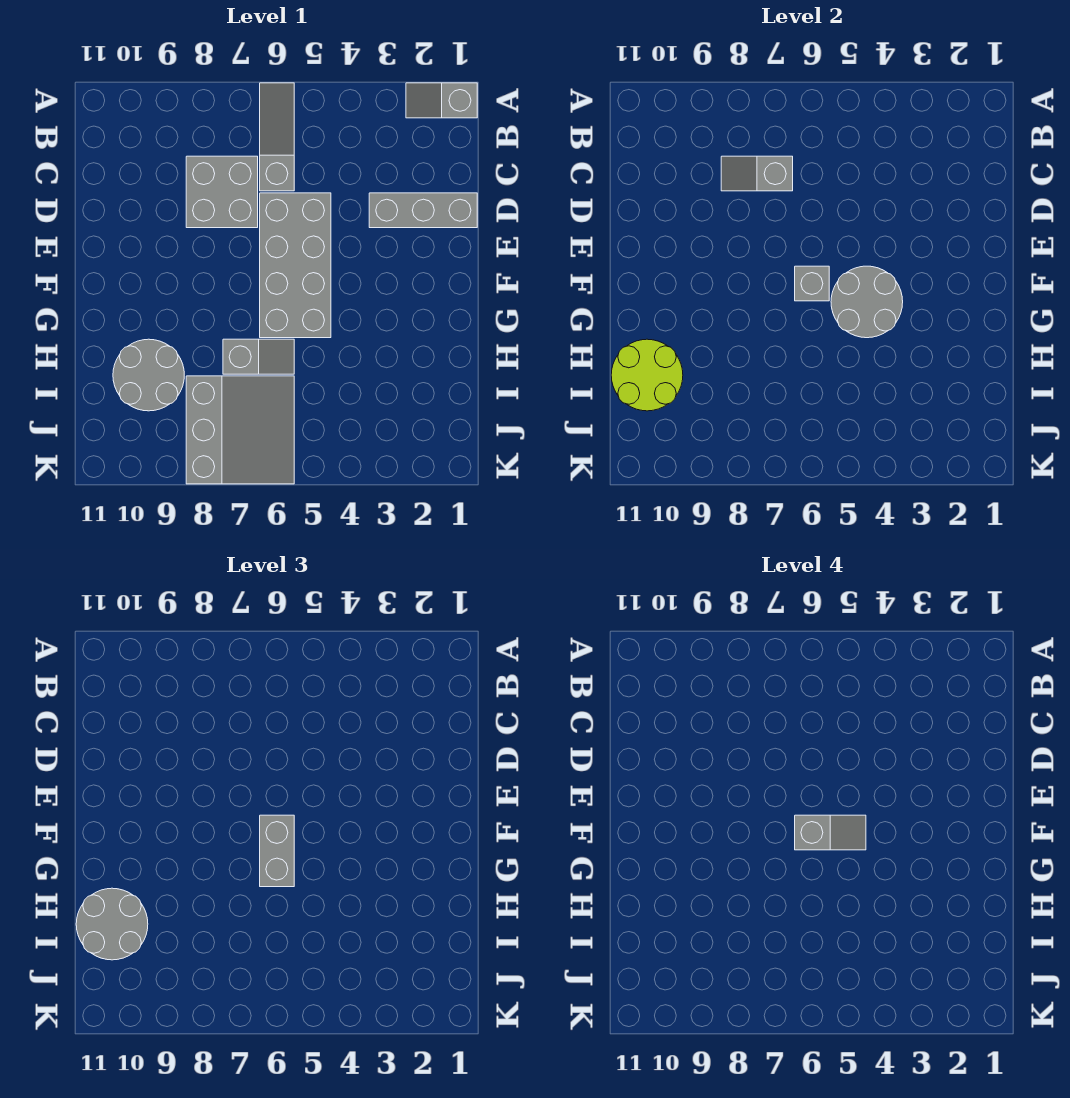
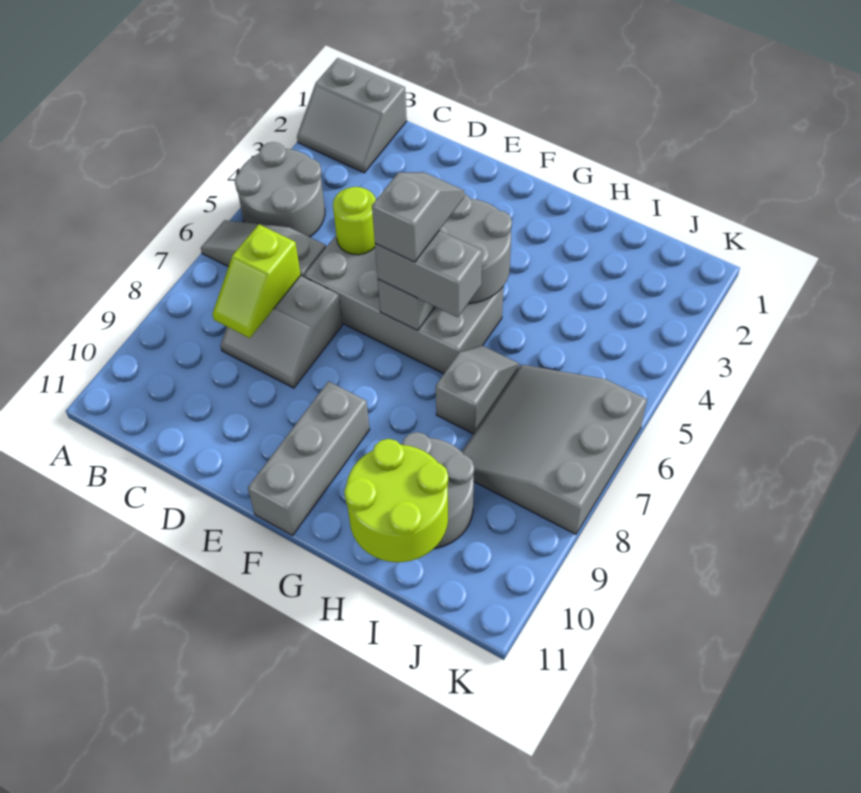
grey slope A1:A2 level 1 top 1 -> grey slope A1:B2 level 1 top 1
grey brick C7:D8 level 1 -> grey slope C7:D8 level 1 top 7
grey slope C7:C8 level 2 top 7 -> lime slope C7:C8 level 2 top 7
grey brick D1:D3 level 1 -> grey brick F9:F11 level 1
none -> lime round brick D5 level 2
grey round brick H10:I11 level 3 -> grey round brick A4:B5 level 1
grey slope I6:K8 level 1 top 8 -> grey slope I6:K8 level 1 top K

